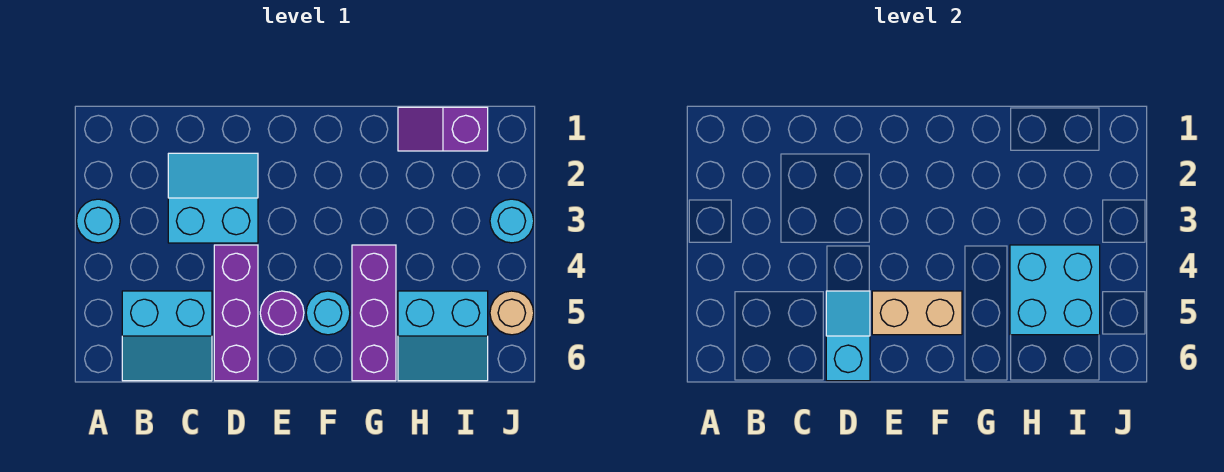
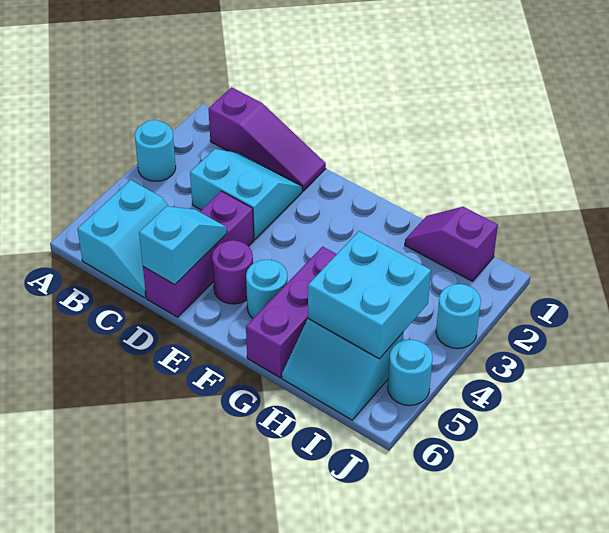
none -> purple slope B1:D1 level 1 top B
cyan slope B5:C6 level 1 top 5 -> cyan slope B5:C6 level 1 top B
tan brick E5:F5 level 2 -> none
tan round brick J5 level 1 -> cyan round brick J5 level 1

